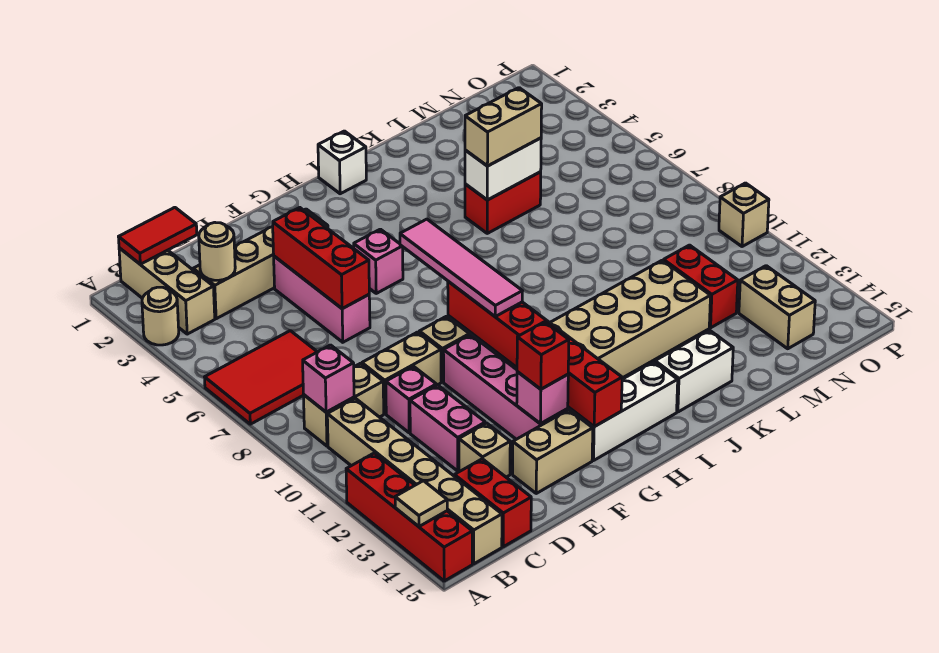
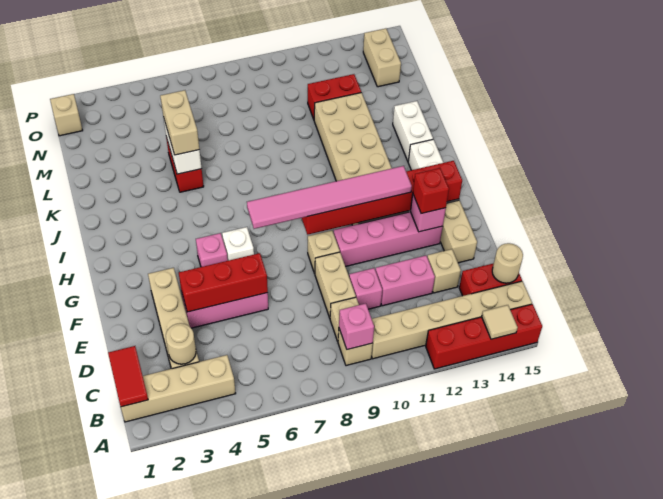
tan round brick A3 level 1 -> tan round brick C15 level 2
red tile A6:C7 level 1 -> none
tan brick B1:B3 level 1 -> tan brick B1:B4 level 1
pink tile G7:G10 level 3 -> pink tile G7:G12 level 3
white brick I1 level 1 -> white brick G6 level 1
tan brick N13:N14 level 1 -> tan brick N14:O14 level 1
tan brick P10 level 1 -> tan brick O1 level 1

